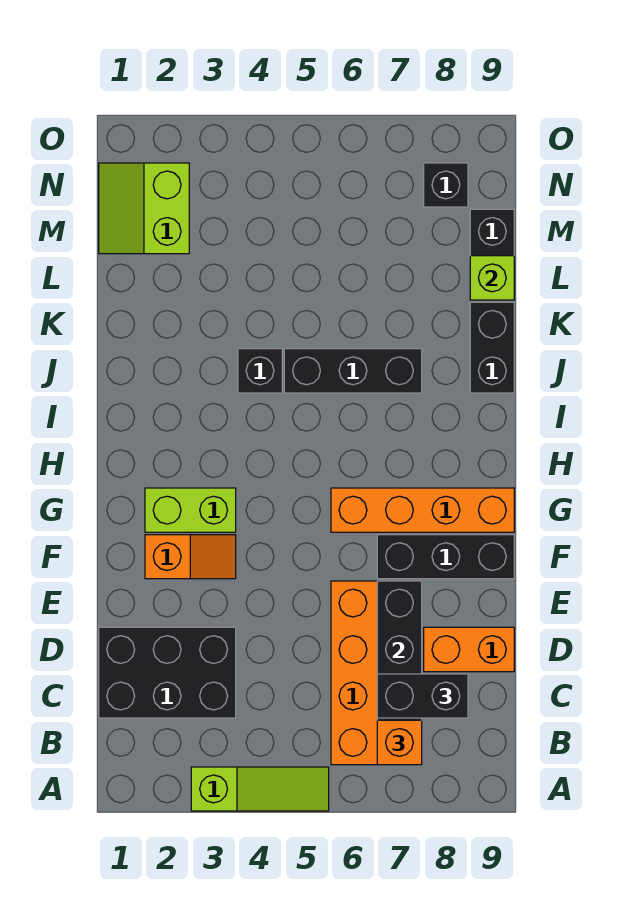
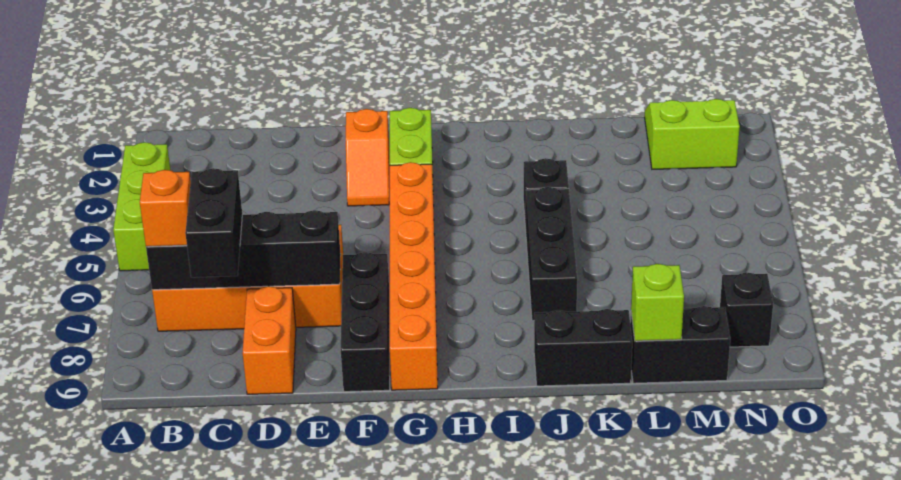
lime slope A3:A5 level 1 top 3 -> lime brick A3:A5 level 1
black brick C1:D3 level 1 -> none
orange brick G6:G9 level 1 -> orange brick G4:G9 level 1

